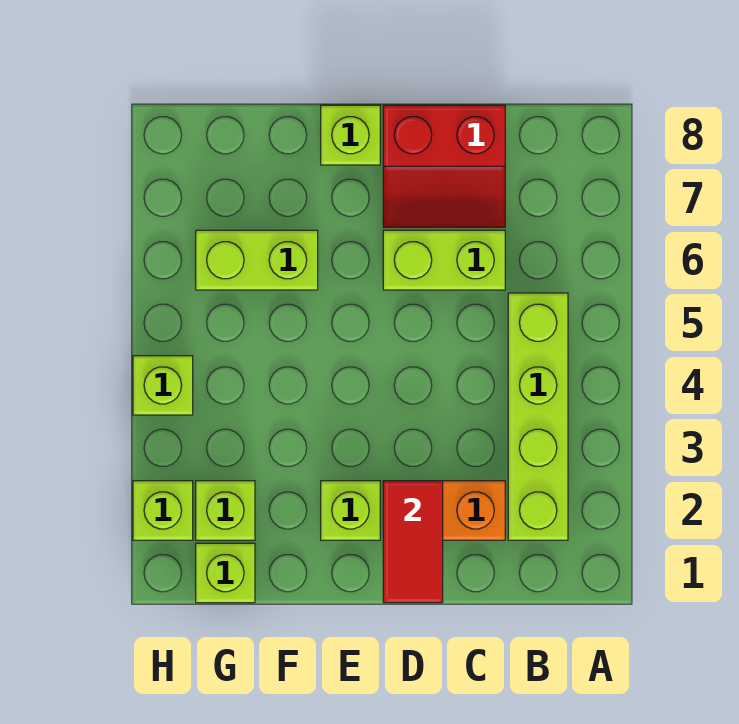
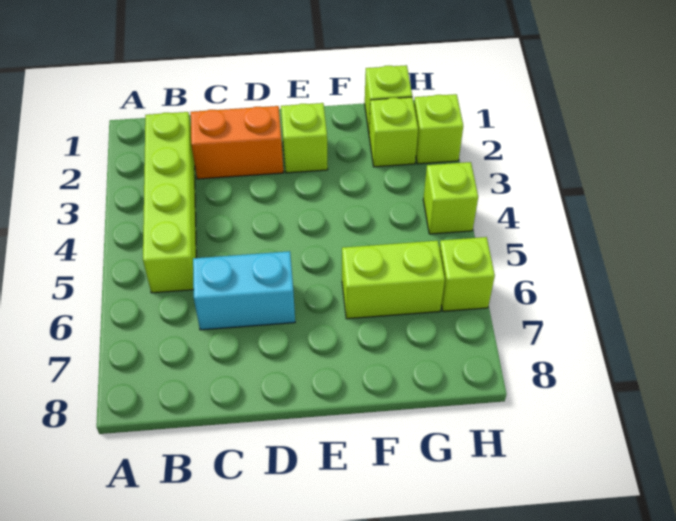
lime brick C6:D6 level 1 -> cyan brick C6:D6 level 1
red slope C7:D8 level 1 top 8 -> none
red tile D1:D2 level 2 -> none
lime brick E8 level 1 -> lime brick H6 level 1

